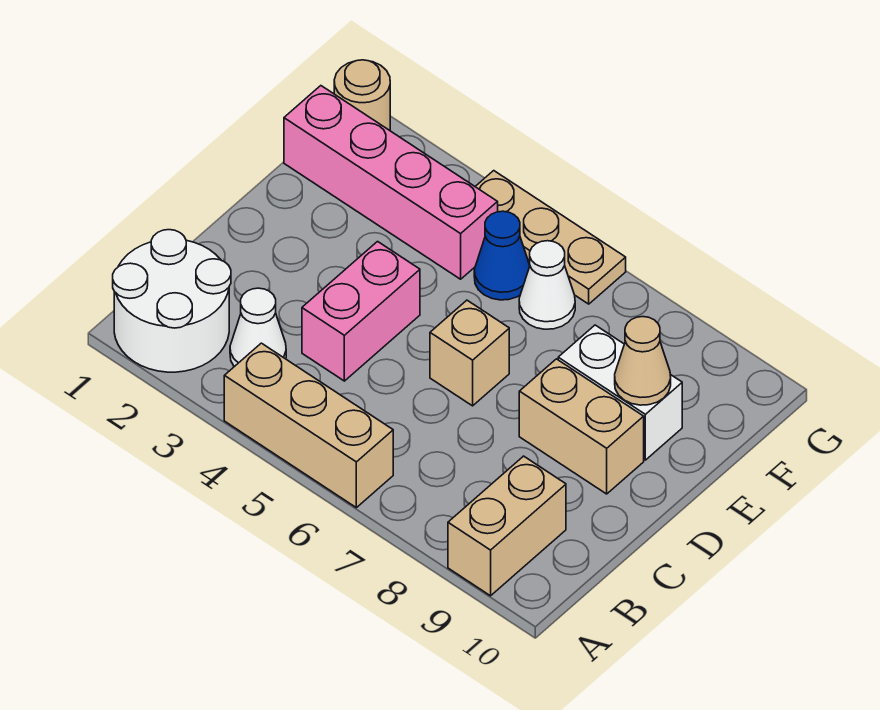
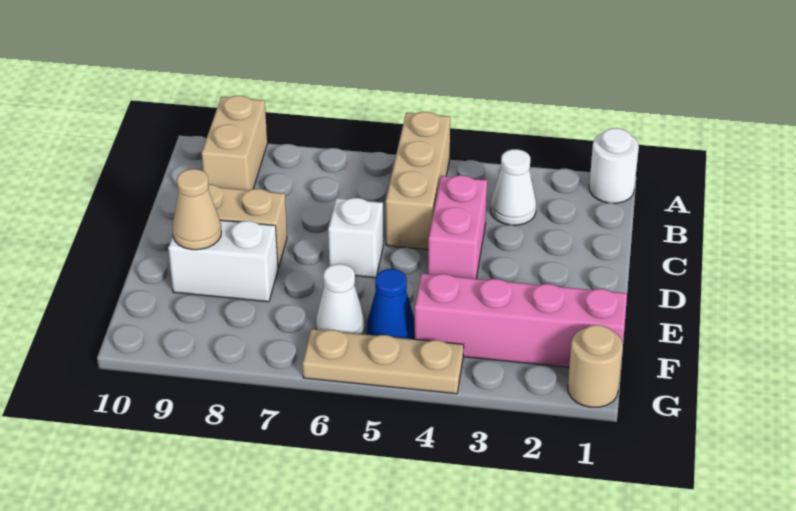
white round brick A1:B2 level 1 -> white round brick A1 level 1
tan brick A4:A6 level 1 -> tan brick A5:C5 level 1
tan brick D6 level 1 -> white brick D6 level 1

